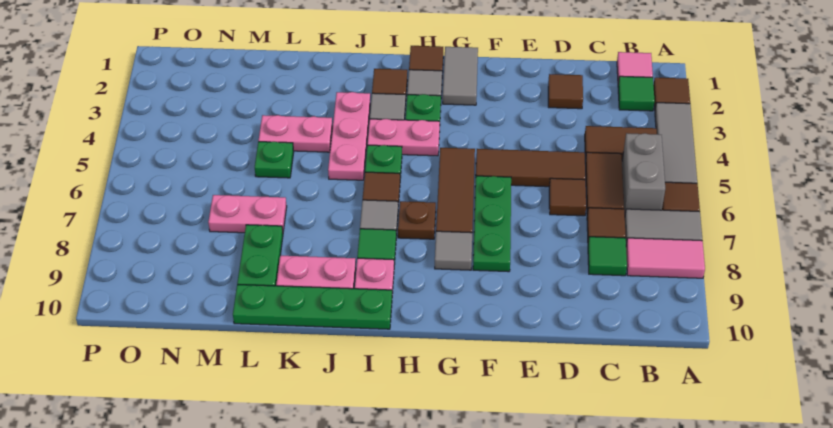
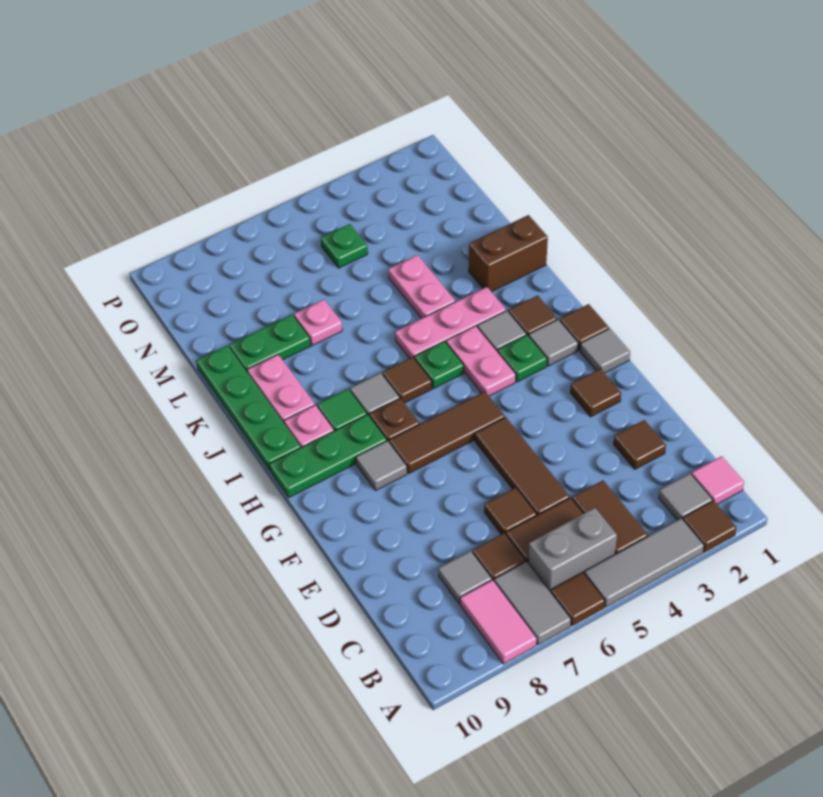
green tile B2 level 1 -> grey tile B2 level 1
green tile C8 level 1 -> grey tile C8 level 1
none -> brown tile F2 level 1
green plate F6:F8 level 1 -> green plate H8:H10 level 1
grey tile G1:G2 level 1 -> grey tile G1 level 1
none -> brown brick K1:K2 level 1
green plate L5 level 1 -> green plate N5 level 1
pink plate L7:M7 level 1 -> pink plate L7 level 1

